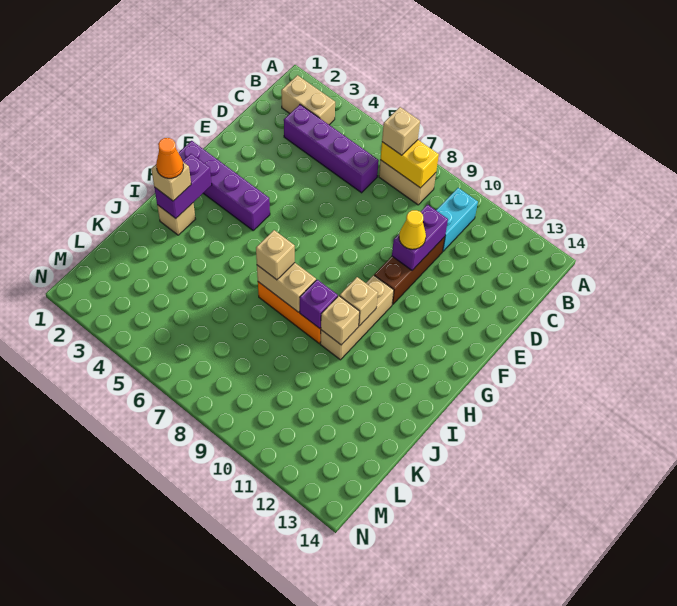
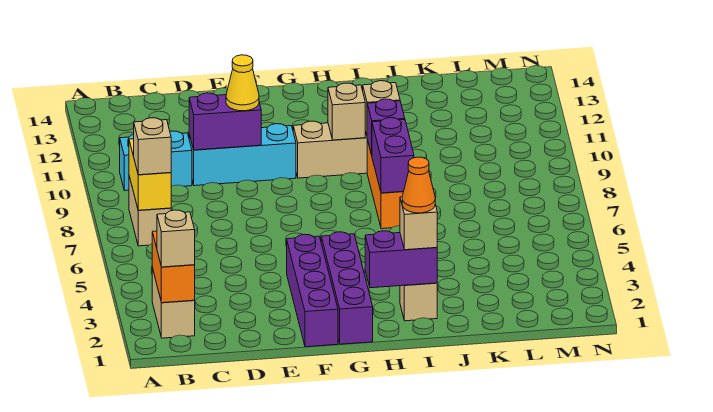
none -> orange brick B2:B3 level 2
purple brick C3:C6 level 1 -> purple brick F1:F4 level 1
brown brick D10:F10 level 1 -> cyan brick D10:F10 level 1
tan brick I7:I8 level 2 -> purple brick I7:I8 level 2
tan brick I7 level 3 -> tan brick B2 level 3

